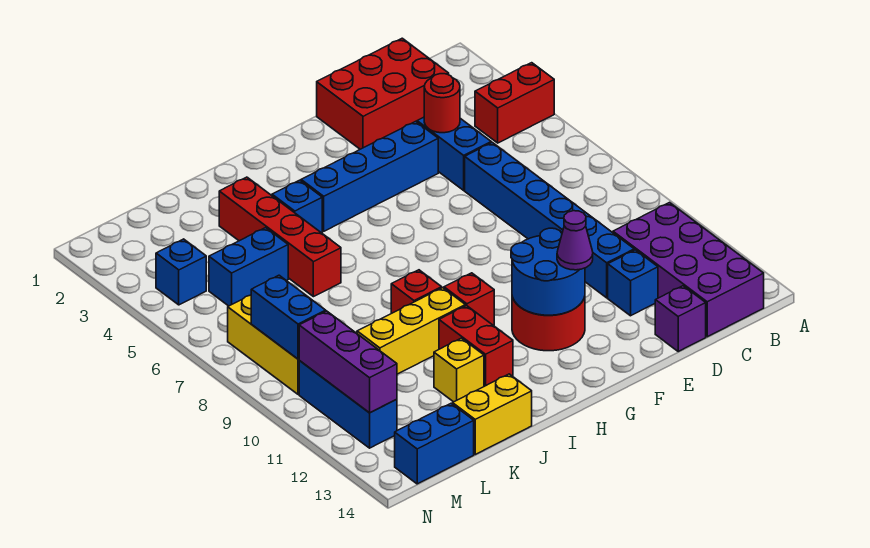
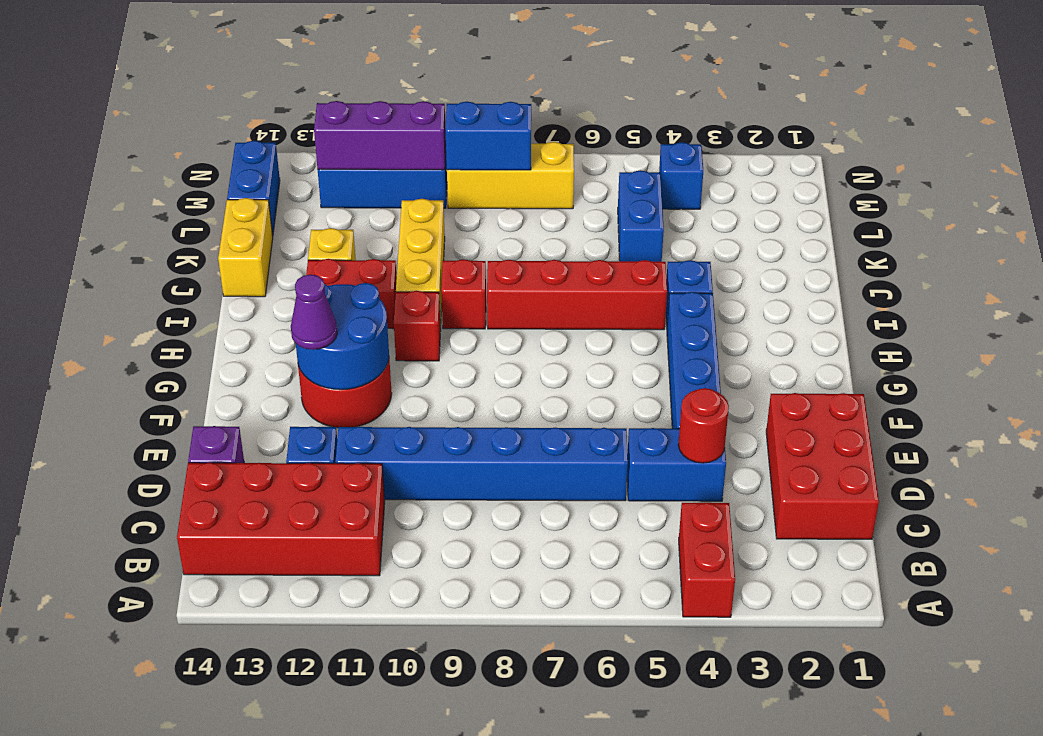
purple brick B11:C14 level 1 -> red brick B11:C14 level 1
red brick J3:J6 level 1 -> red brick I5:I8 level 1

